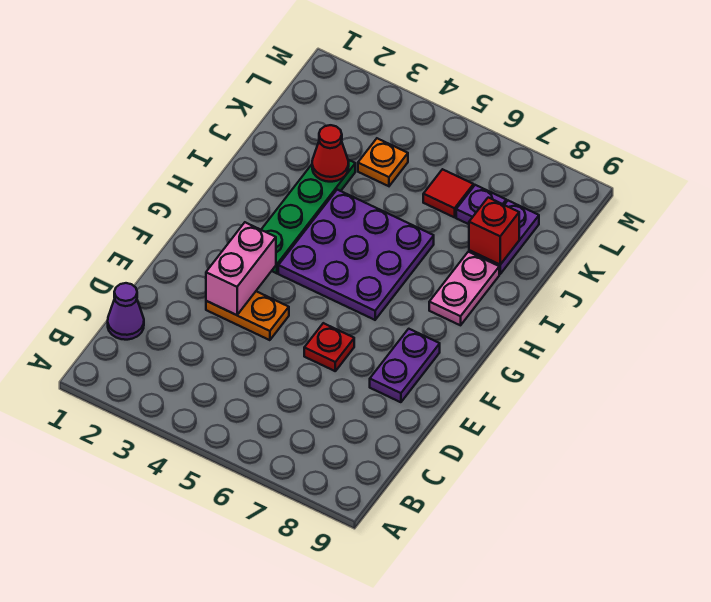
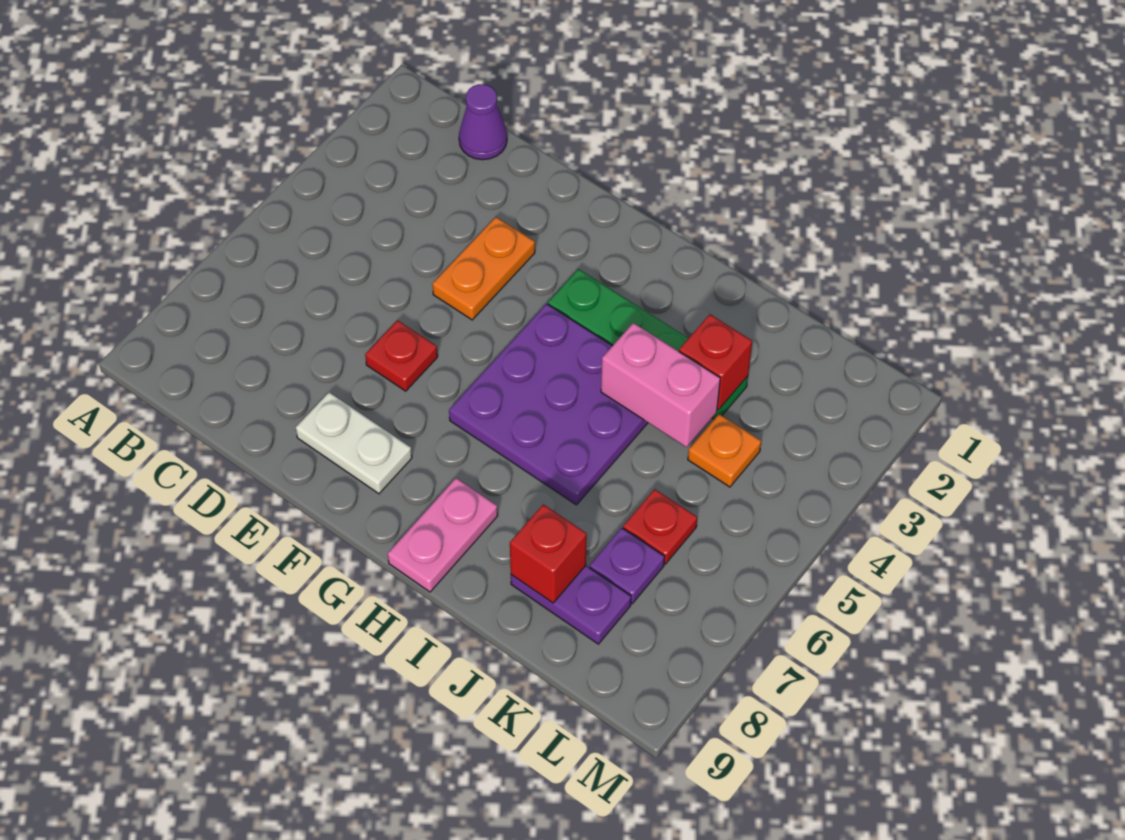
pink brick E3:F3 level 2 -> pink brick I4:J4 level 2
purple plate E8:F8 level 1 -> white plate E8:F8 level 1
pink plate H8:I8 level 1 -> pink plate H8:H9 level 1
red cone J3 level 2 -> red brick J3 level 2
red tile K6 level 1 -> red plate K6 level 1

